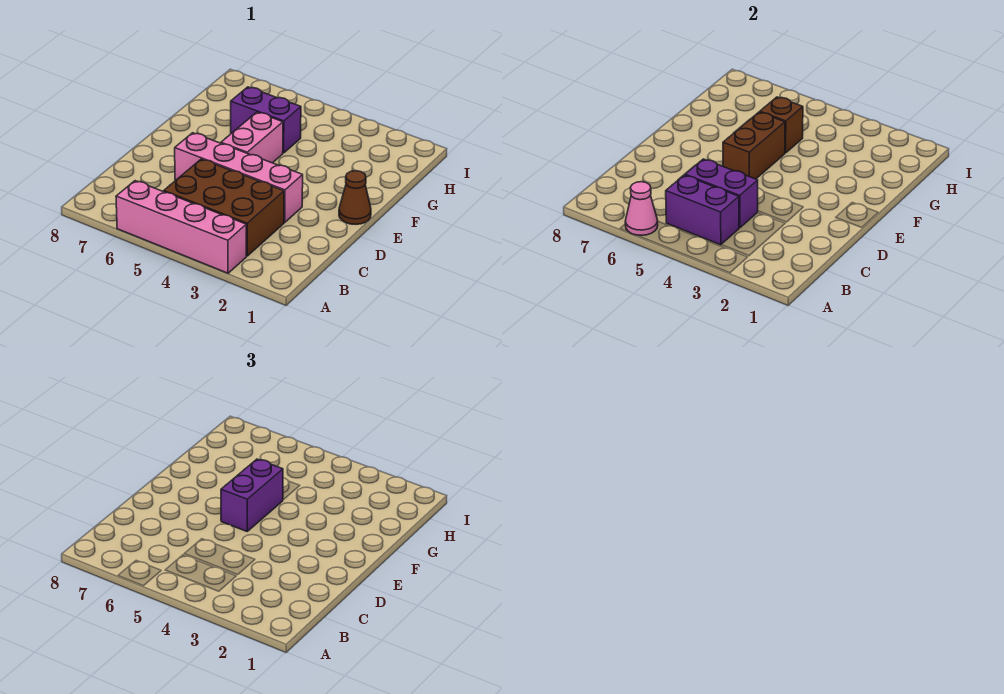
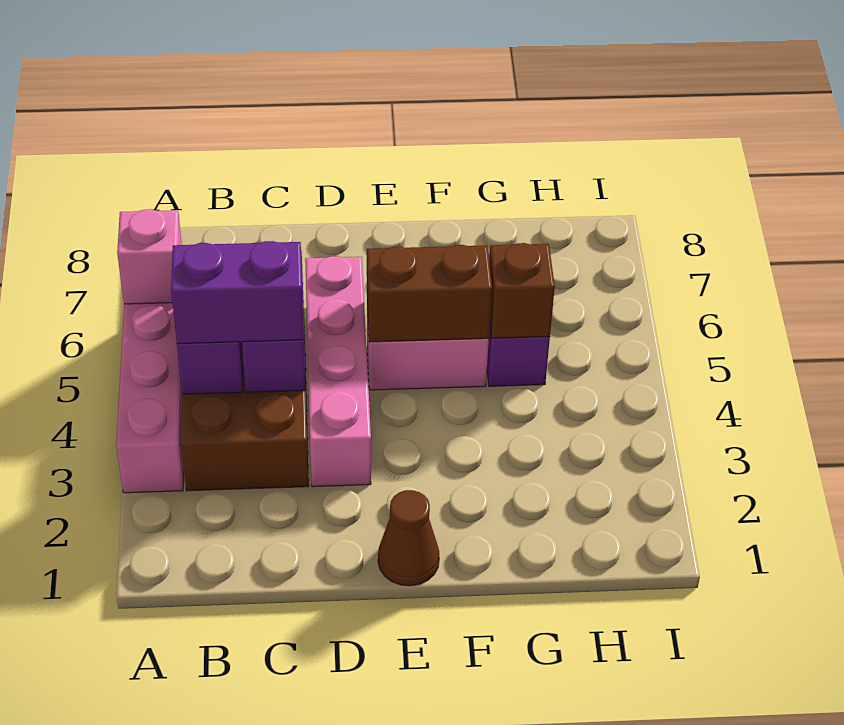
pink cone A6 level 2 -> pink brick A6 level 2
purple brick E5:F5 level 3 -> purple brick B4:C4 level 3

